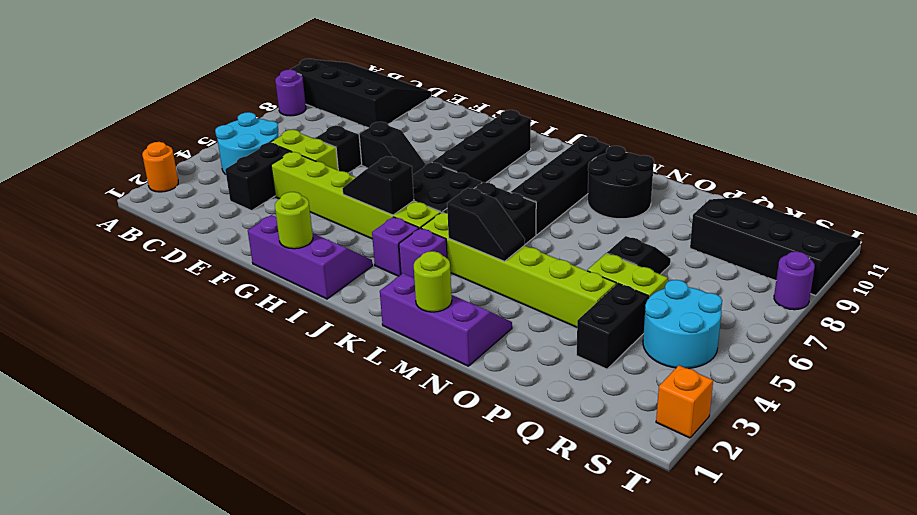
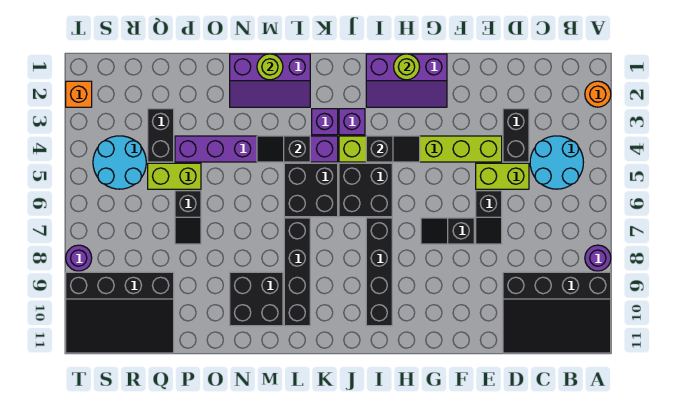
lime brick K4:P4 level 1 -> purple brick K4:P4 level 1
black round brick M9:N10 level 1 -> black brick M9:N10 level 1

